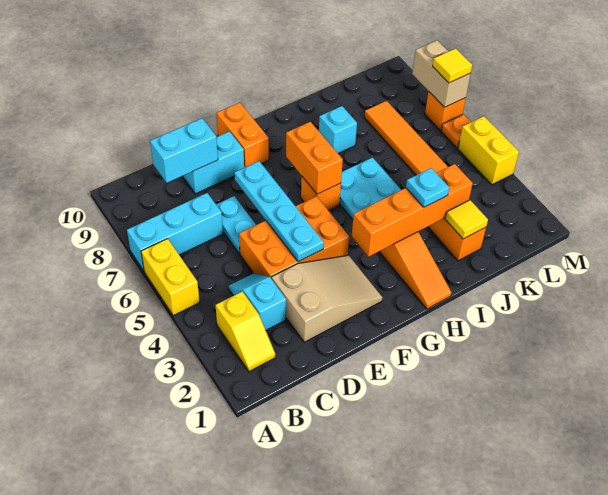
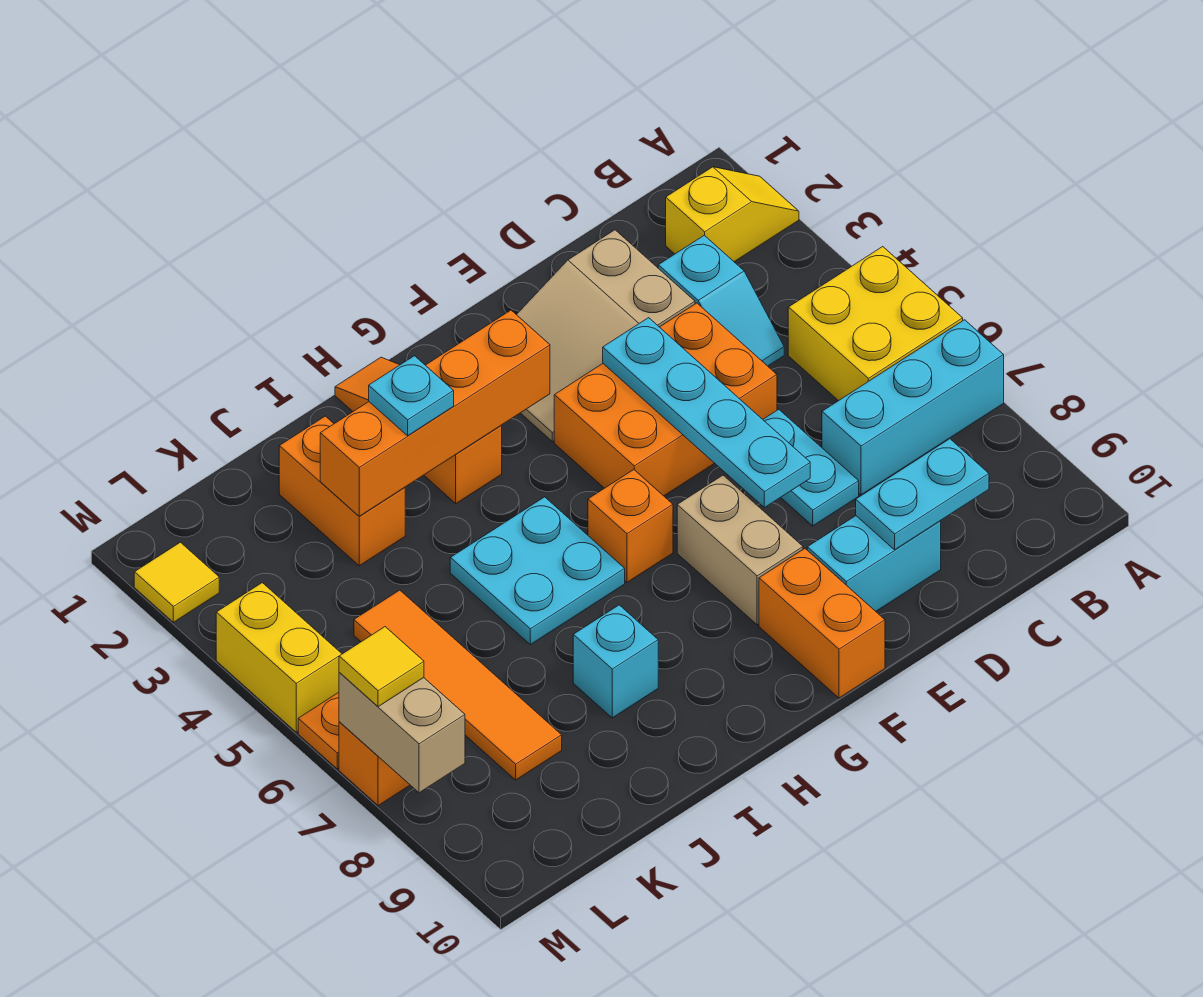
yellow brick A5:A6 level 1 -> yellow brick A5:B6 level 1
yellow slope B2:B3 level 1 top 3 -> yellow slope A2:B2 level 1 top B
cyan brick C9:D9 level 2 -> cyan plate C9:D9 level 2
none -> tan brick F7:F8 level 1
orange brick G6:G7 level 2 -> none
yellow tile J2 level 2 -> yellow tile M2 level 1

